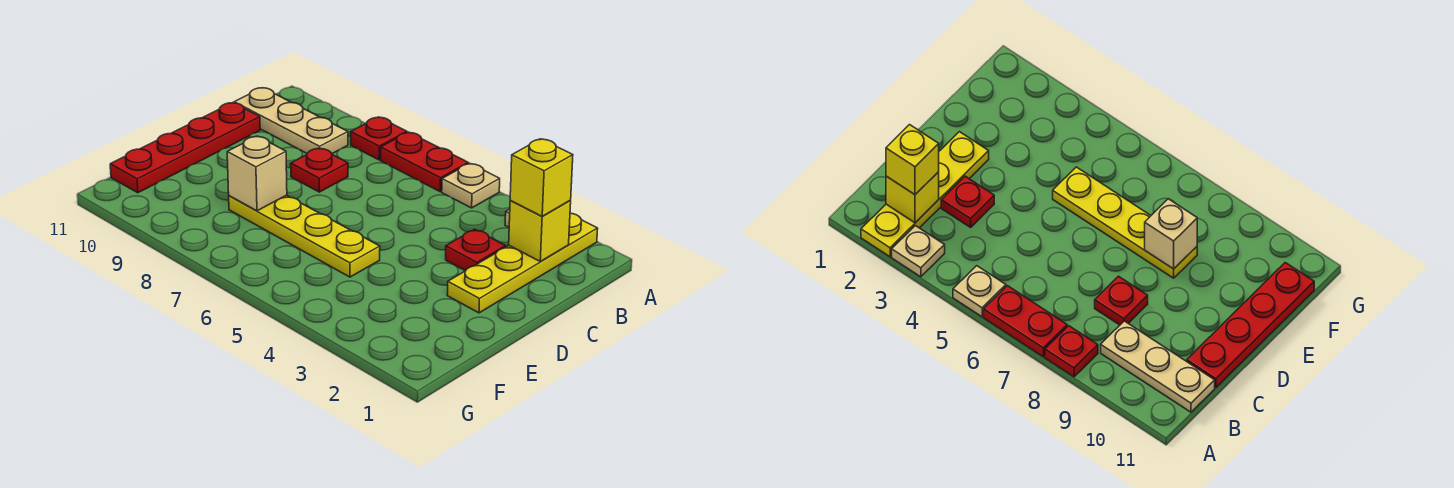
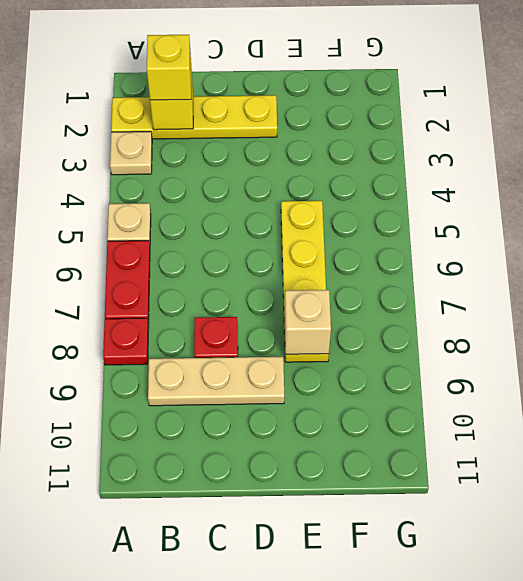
tan plate B9:B11 level 1 -> tan plate B9:D9 level 1
red plate C3 level 1 -> none
red plate C11:F11 level 1 -> none

